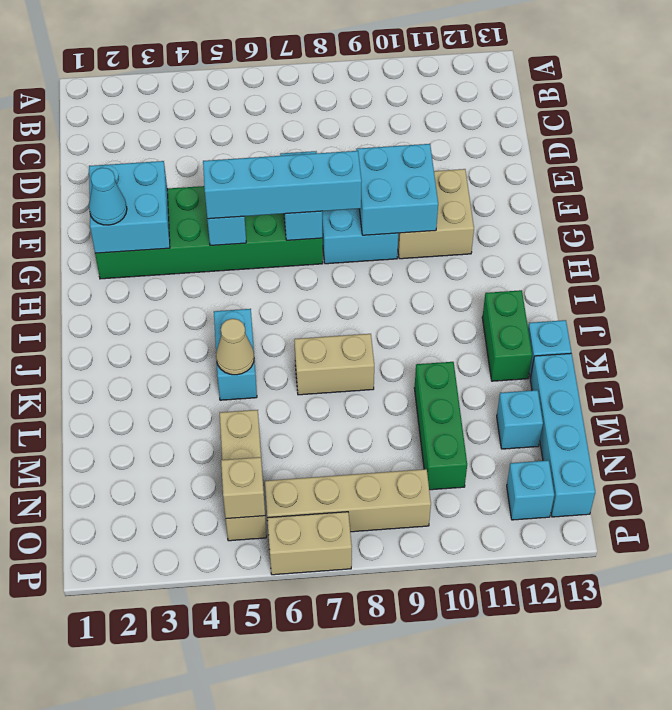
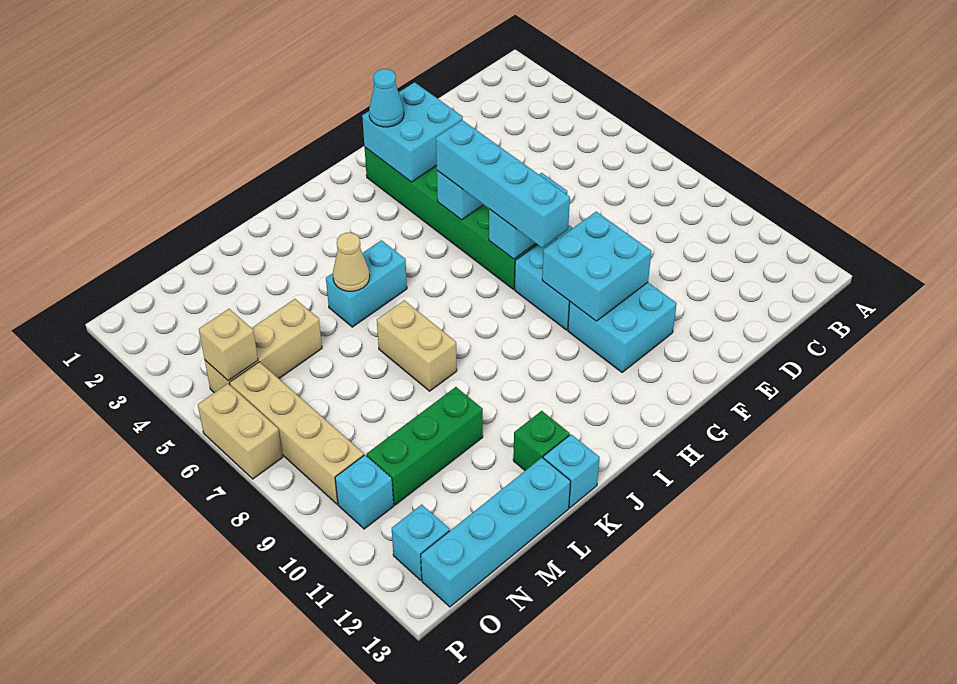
tan brick F10:G11 level 1 -> cyan brick F10:G11 level 1
green brick J12:K12 level 1 -> green brick K12 level 1
cyan brick M12 level 1 -> cyan brick O10 level 1

